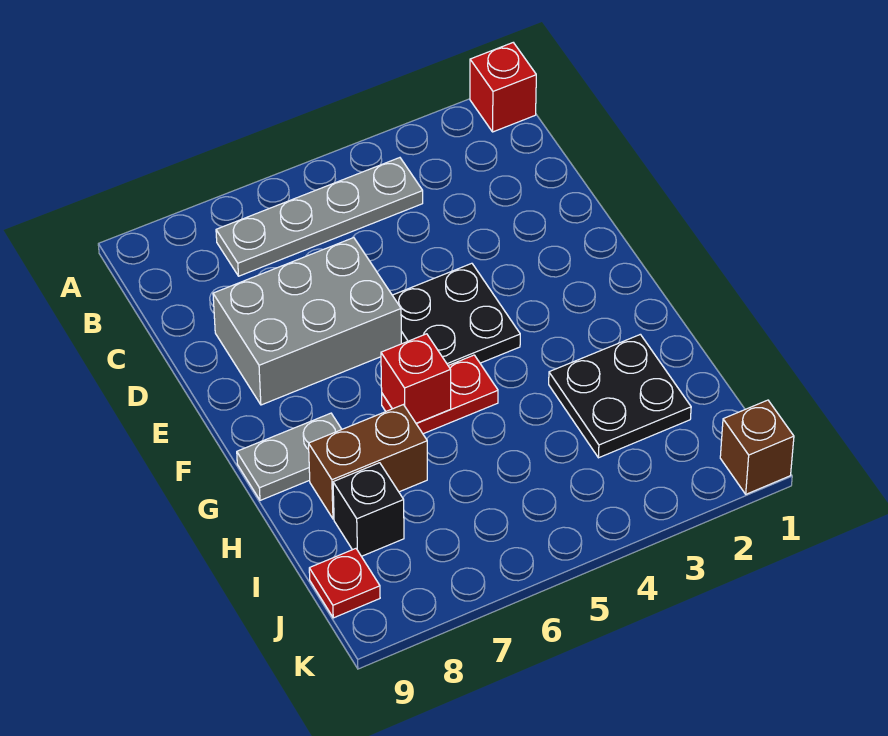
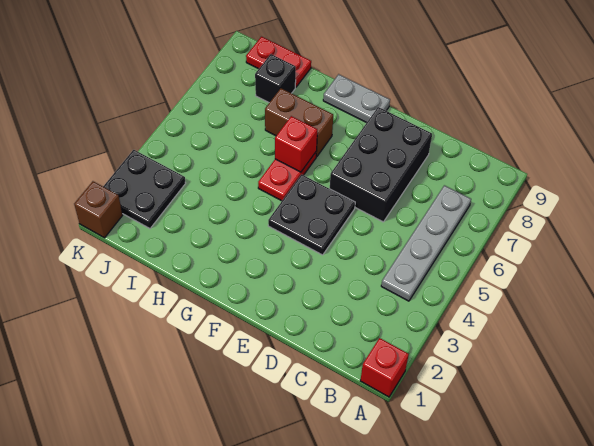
grey brick D6:E8 level 1 -> black brick D6:E8 level 1
grey plate G8:G9 level 1 -> grey plate F9:G9 level 1
black plate H2:I3 level 1 -> black plate J2:K3 level 1
brown brick H7:H8 level 1 -> brown brick G7:H7 level 1
red plate J9 level 1 -> red plate I9:J9 level 1

